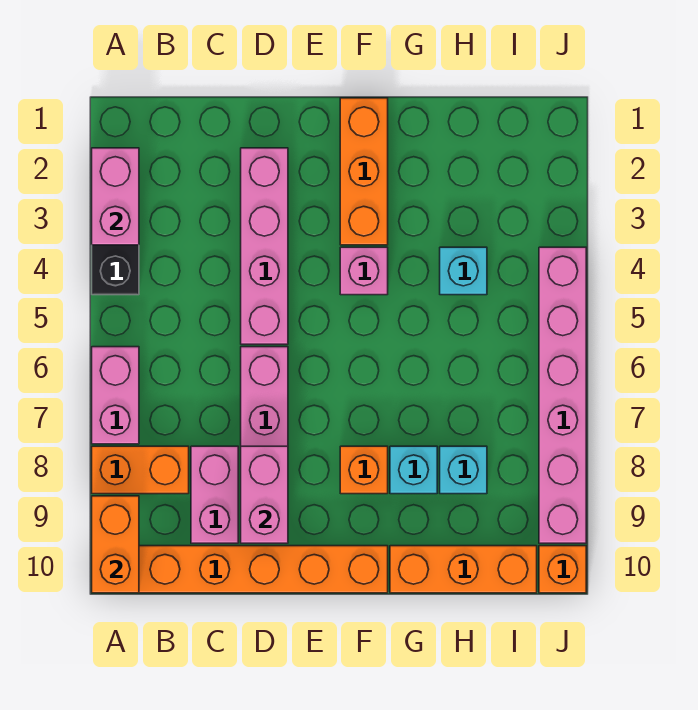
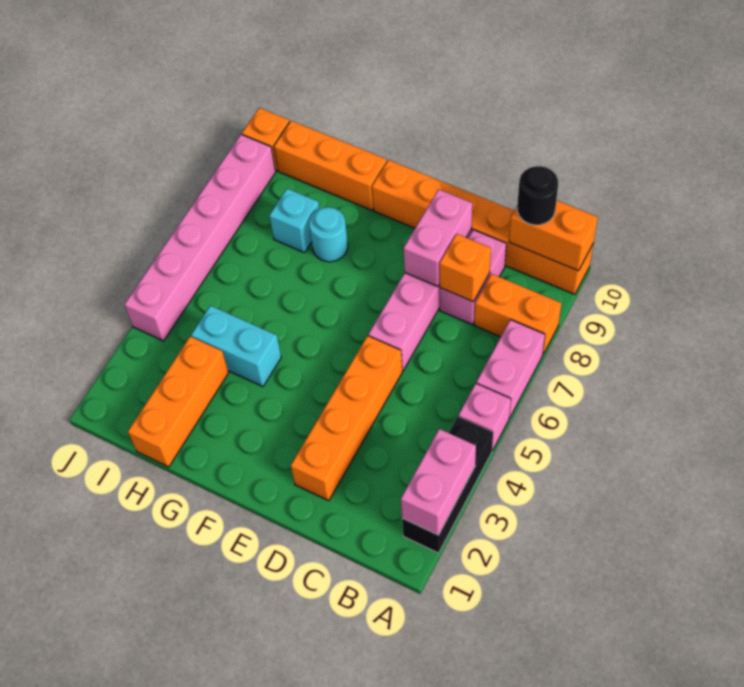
orange brick A9:A10 level 2 -> orange brick A10:B10 level 2
none -> black round brick B10 level 3
pink brick D2:D5 level 1 -> orange brick D2:D5 level 1
orange brick F1:F3 level 1 -> orange brick H1:H3 level 1
pink brick F4 level 1 -> pink brick A5 level 1
orange brick F8 level 1 -> orange brick C8 level 2
cyan brick G8 level 1 -> cyan round brick G8 level 1
cyan brick H4 level 1 -> cyan brick G4:H4 level 1

